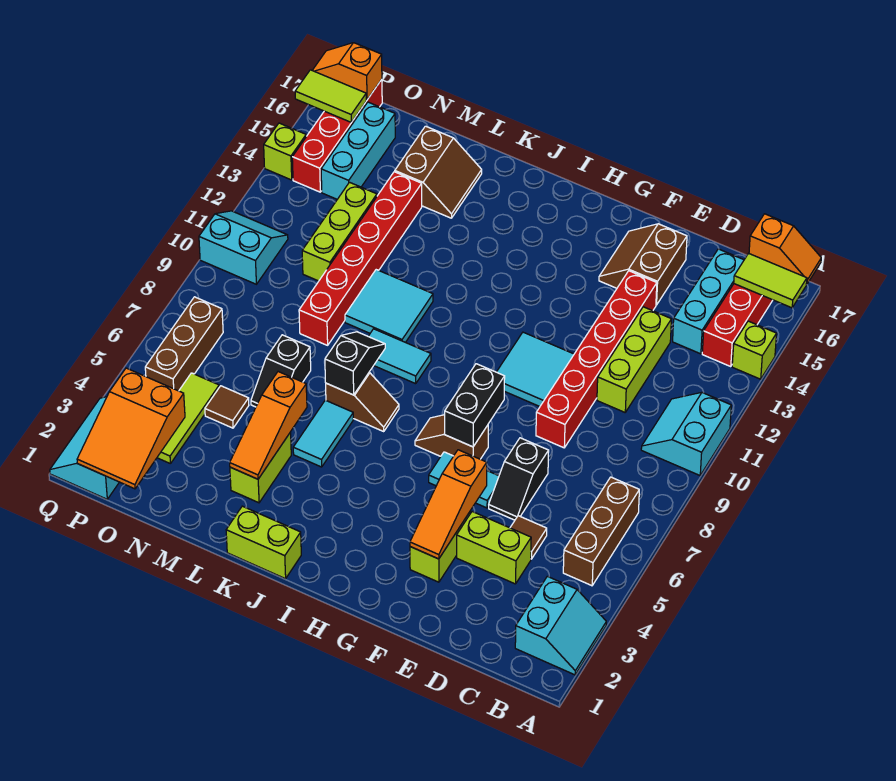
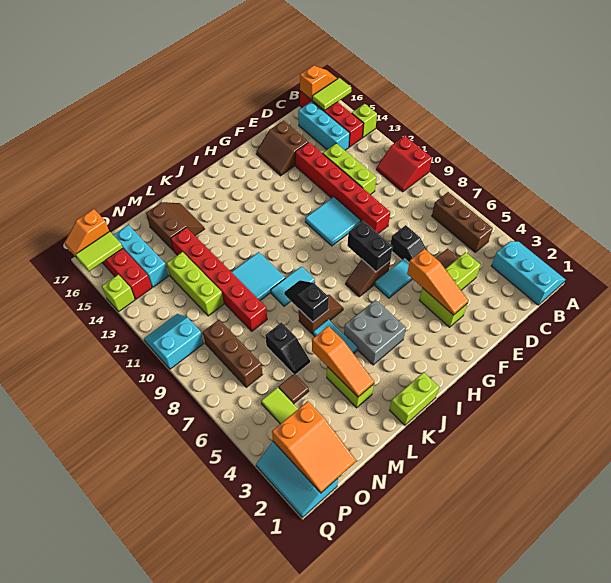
cyan slope A2:B3 level 1 top B -> cyan slope A1:B3 level 1 top B
cyan slope A10:B11 level 1 top A -> red slope A10:B11 level 1 top A
none -> grey brick I4:J5 level 1
brown brick P5:P7 level 1 -> brown brick O7:O9 level 1

